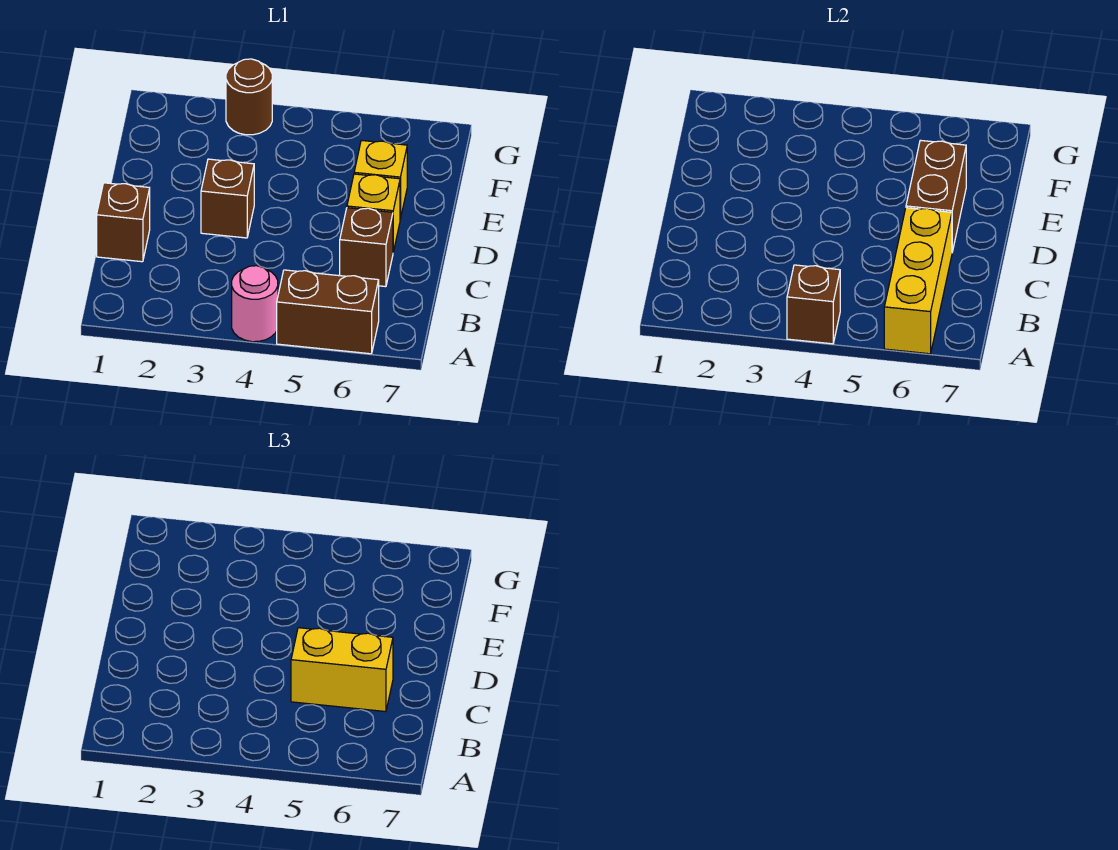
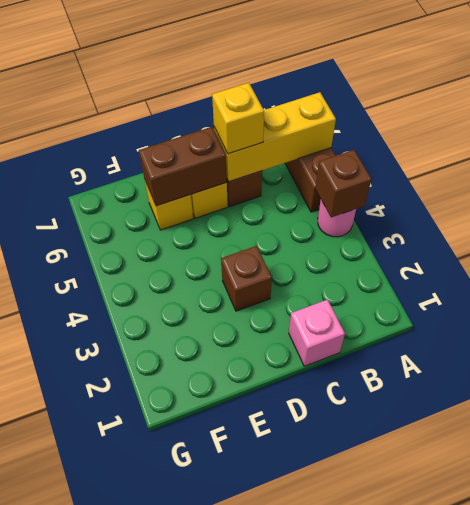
brown brick C1 level 1 -> pink brick C1 level 1
yellow brick C5:C6 level 3 -> yellow brick C6 level 3
brown round brick G3 level 1 -> none

